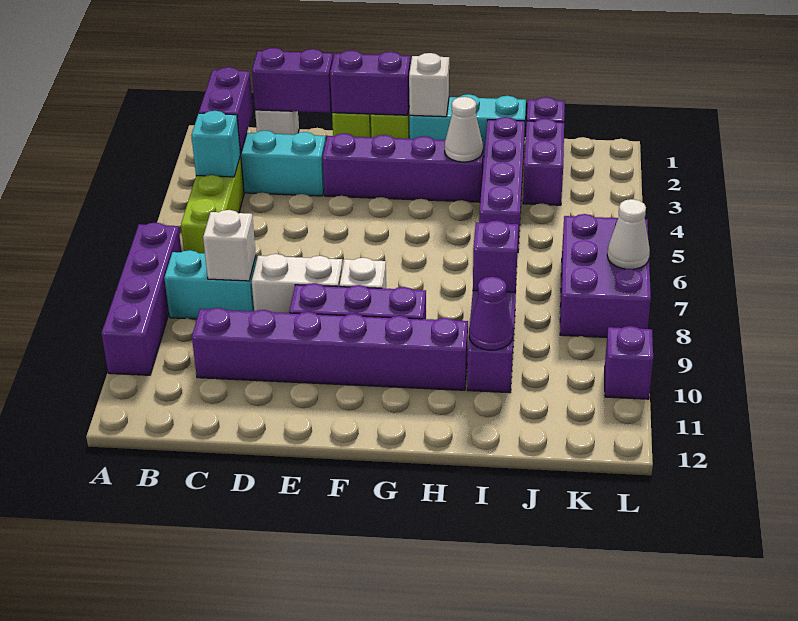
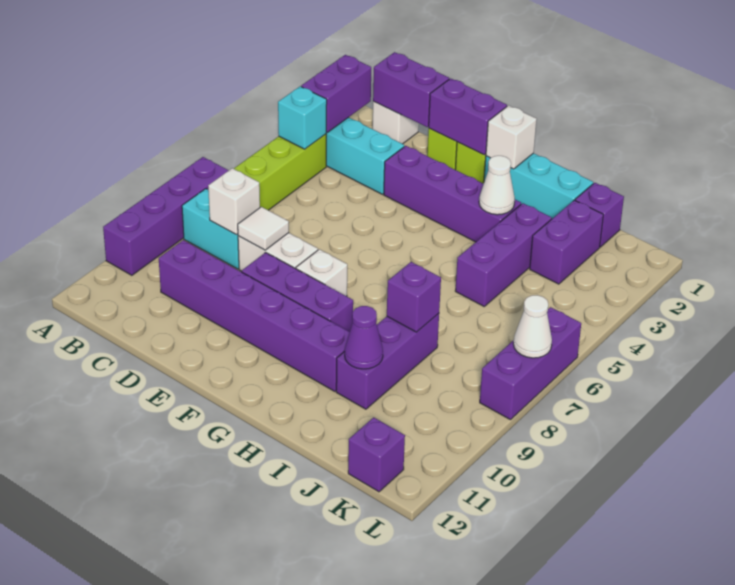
none -> white tile D8 level 2
purple brick I2:I5 level 1 -> purple brick I3:I5 level 1
purple brick K6:L8 level 1 -> purple brick L6:L8 level 1
purple brick L10 level 1 -> purple brick K12 level 1

